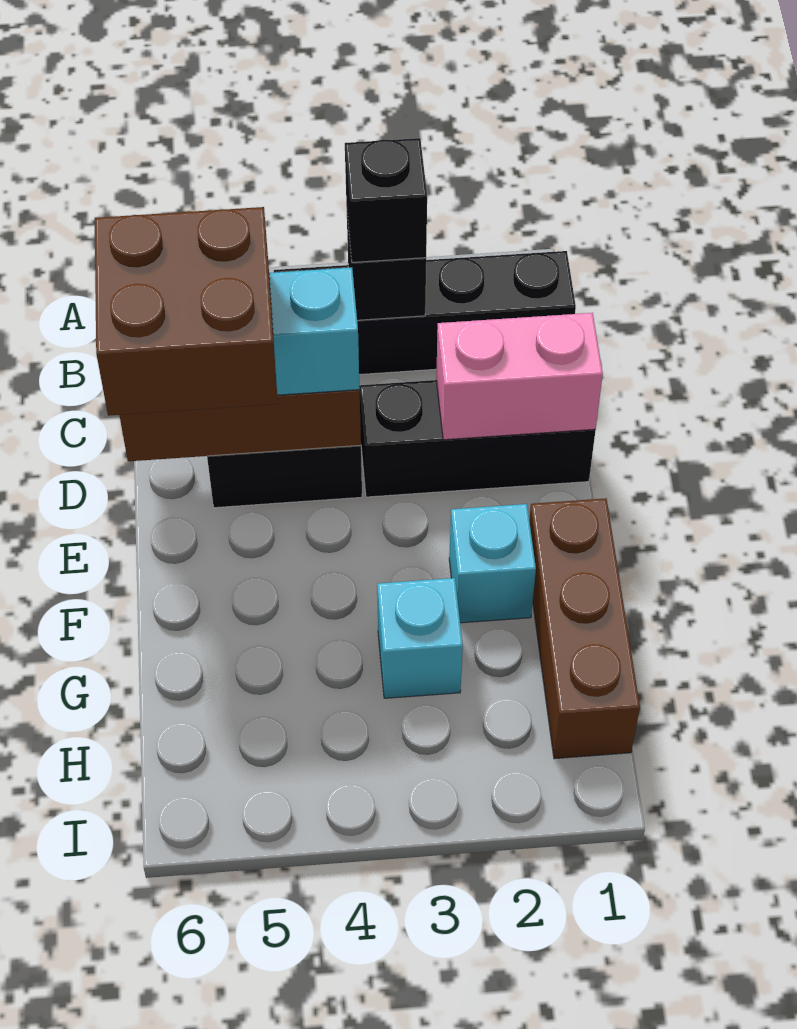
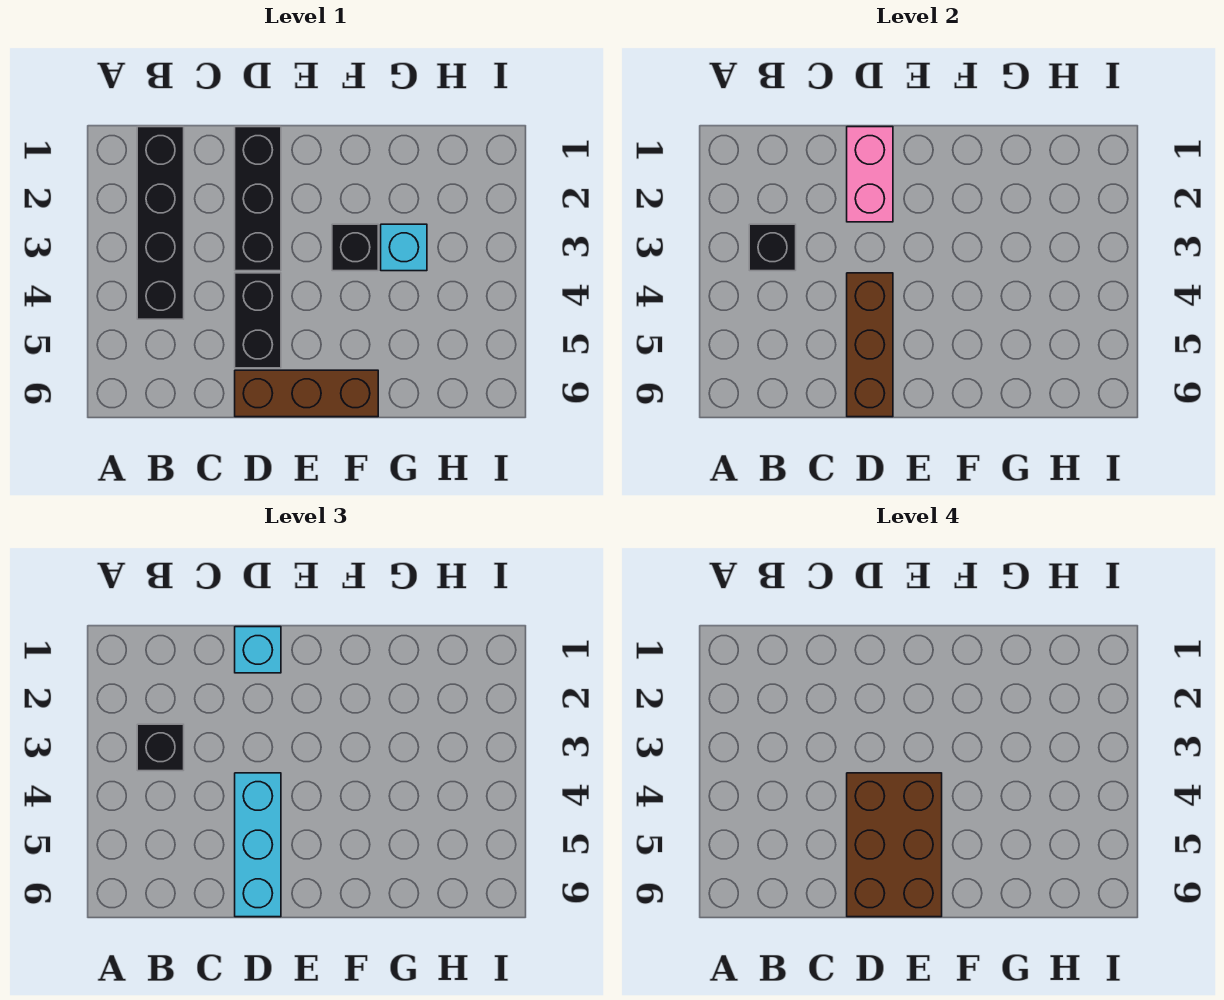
brown brick D5:E6 level 4 -> brown brick D4:E6 level 4
brown brick F1:H1 level 1 -> brown brick D6:F6 level 1
cyan brick F2 level 1 -> cyan brick D1 level 3
none -> black brick F3 level 1

